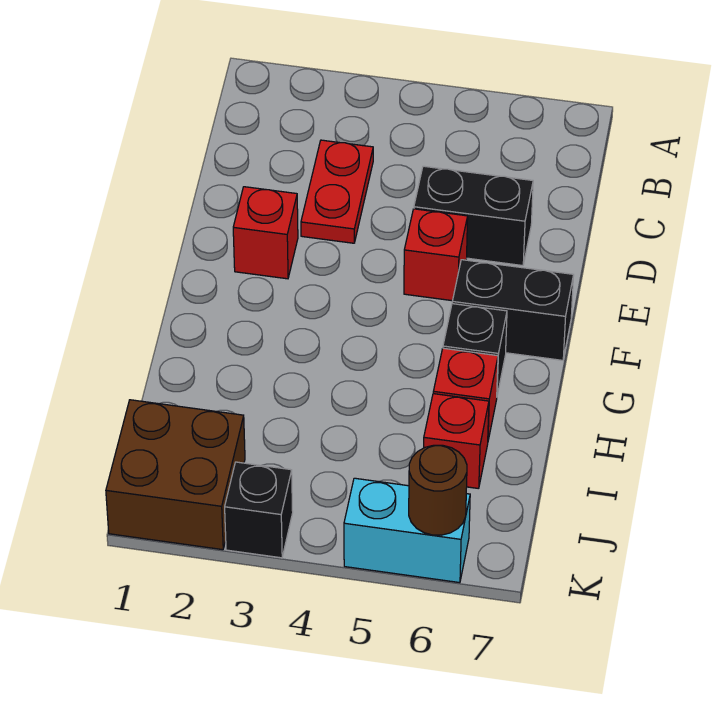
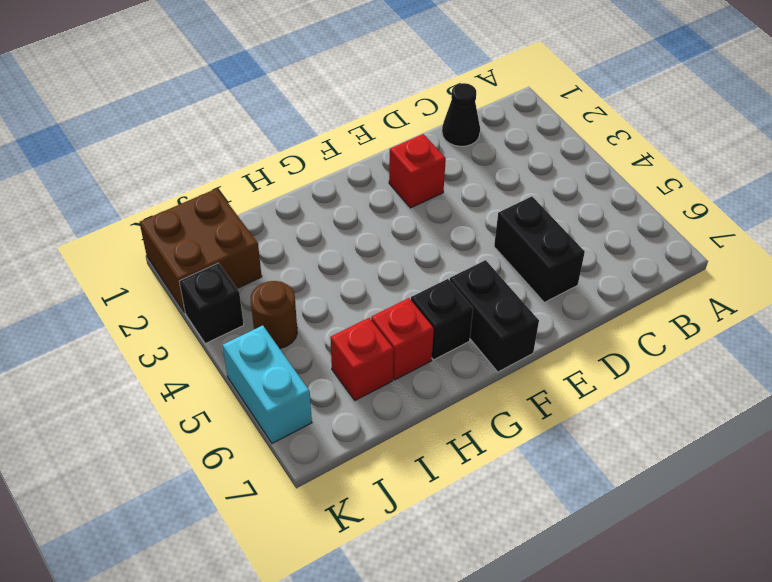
none -> black cone C1 level 1
red plate C3:D3 level 1 -> none
red brick E5 level 1 -> none
brown round brick K6 level 2 -> brown round brick J4 level 1

